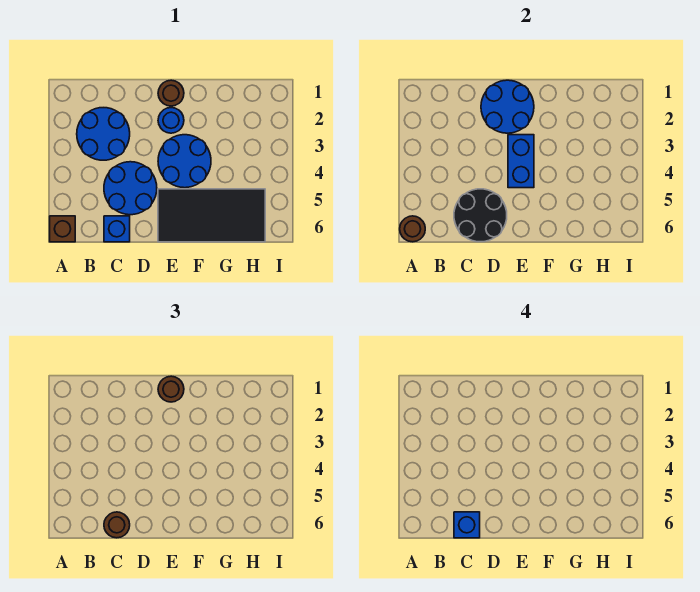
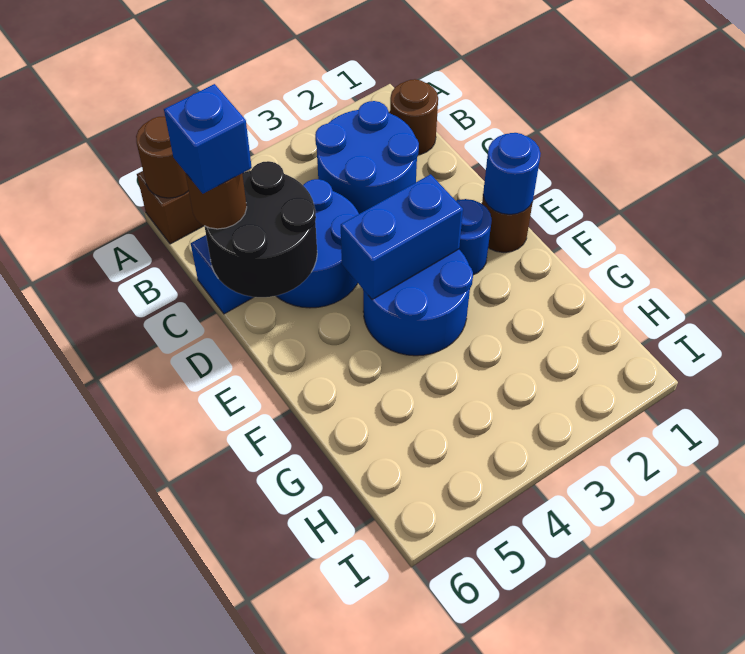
blue round brick D1:E2 level 2 -> blue round brick E1 level 2
brown round brick E1 level 3 -> brown round brick B1 level 1
black tile E5:H6 level 1 -> none

